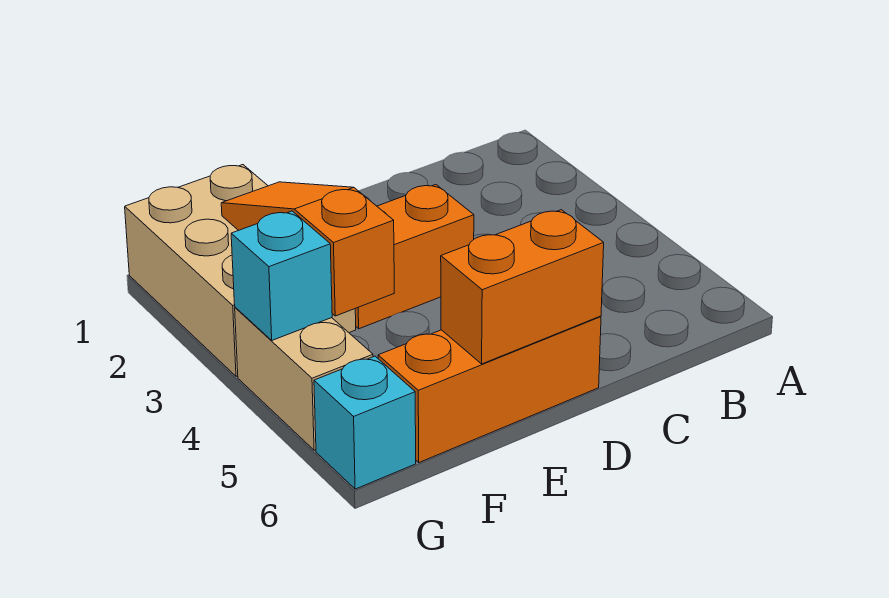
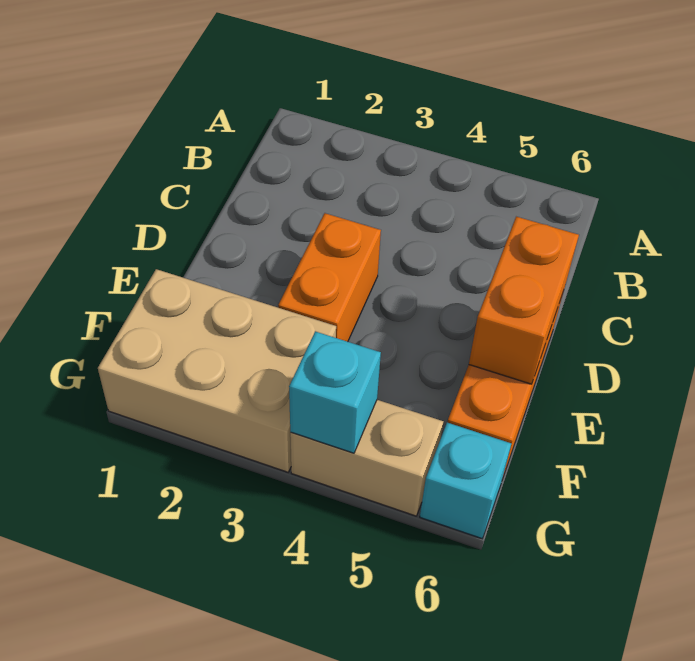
orange slope F2:F4 level 2 top 4 -> none

